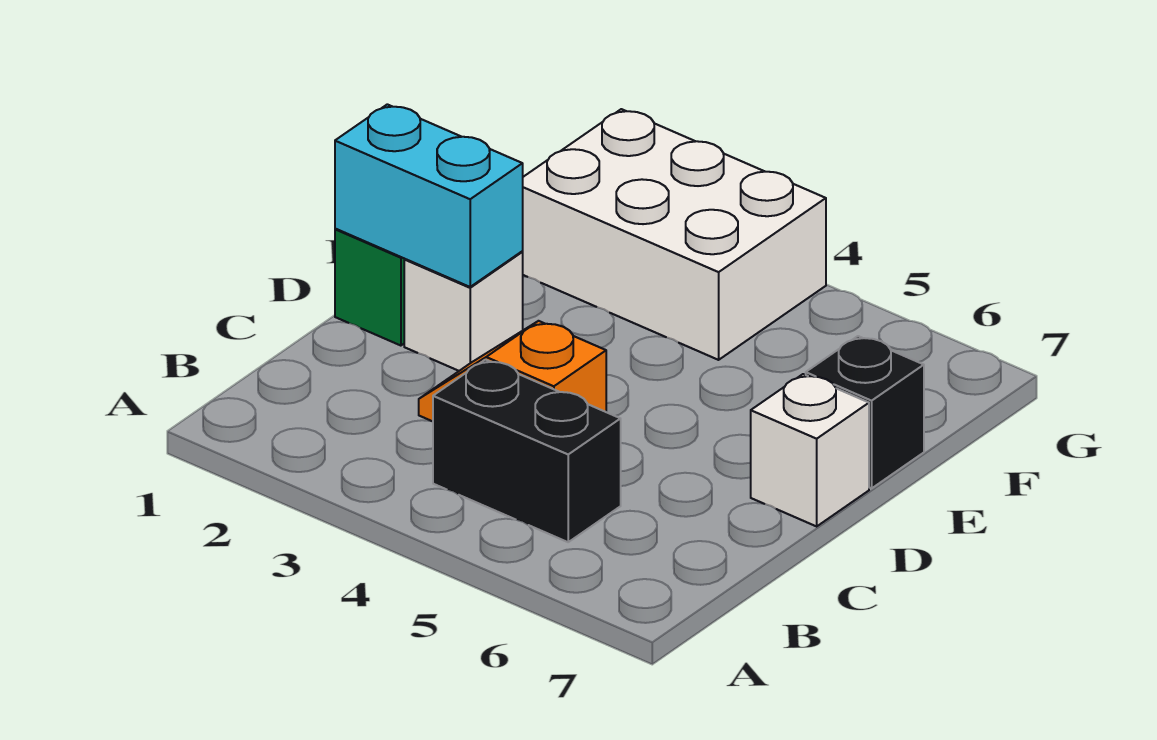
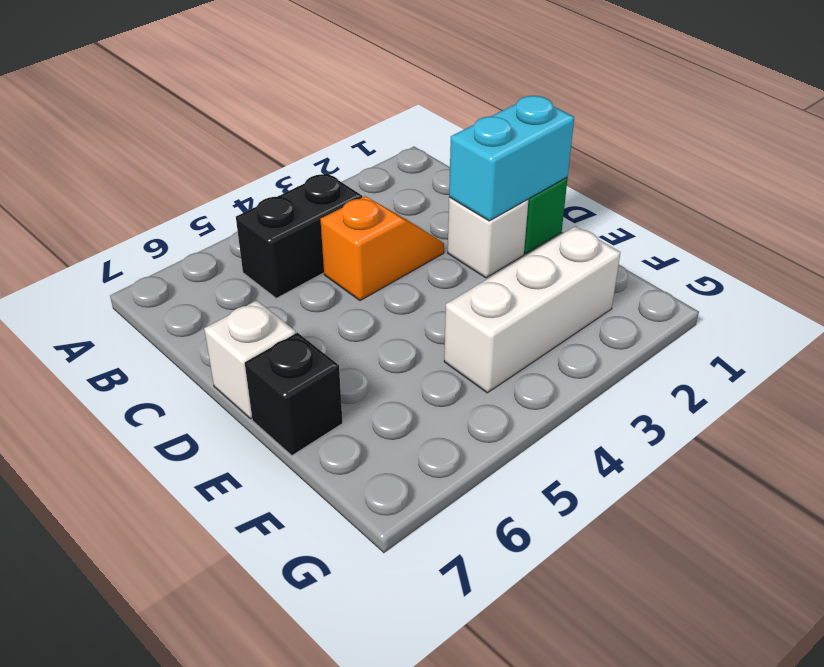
white brick F2:G4 level 1 -> white brick F2:F4 level 1

